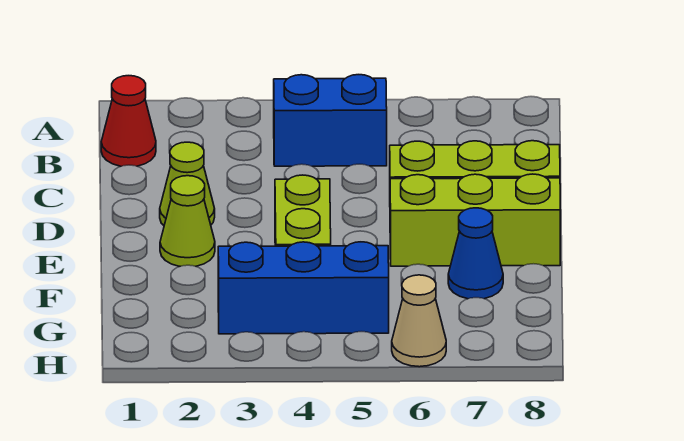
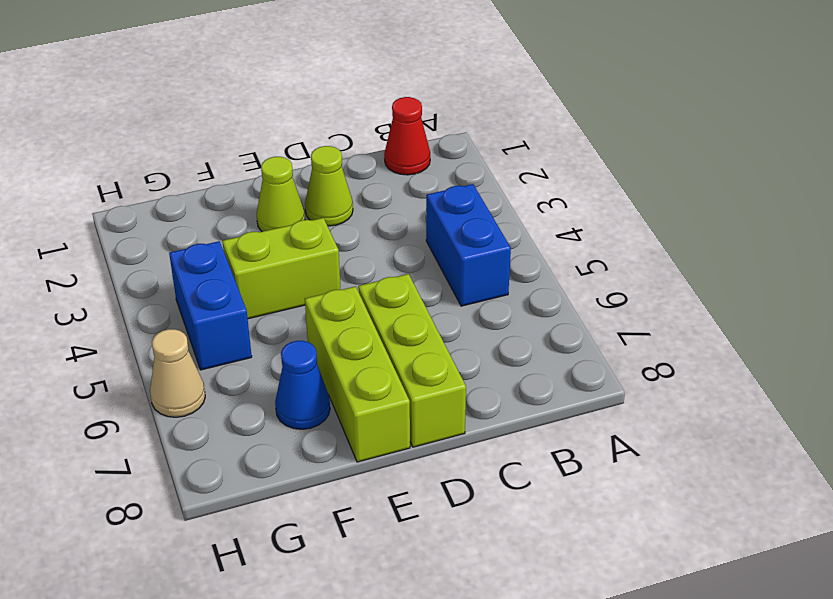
blue brick G3:G5 level 1 -> blue brick G4:G5 level 1

